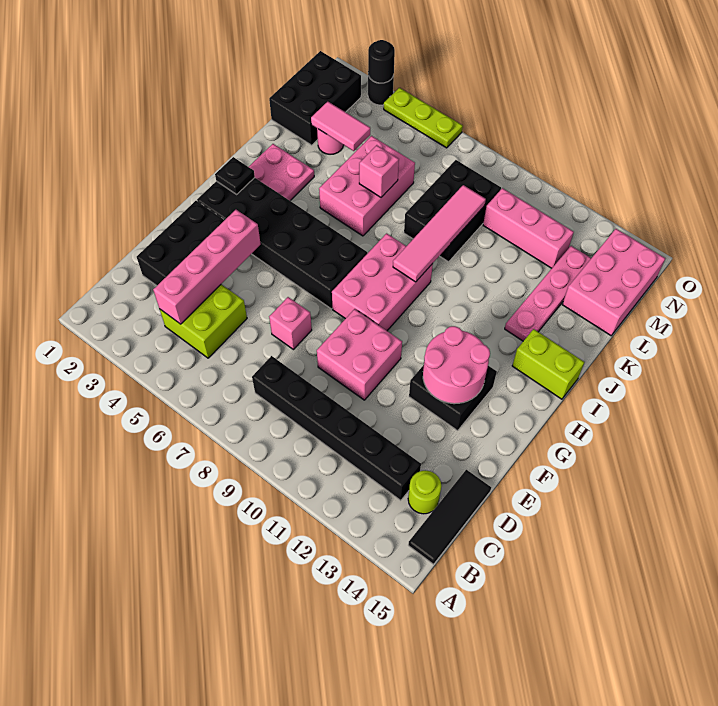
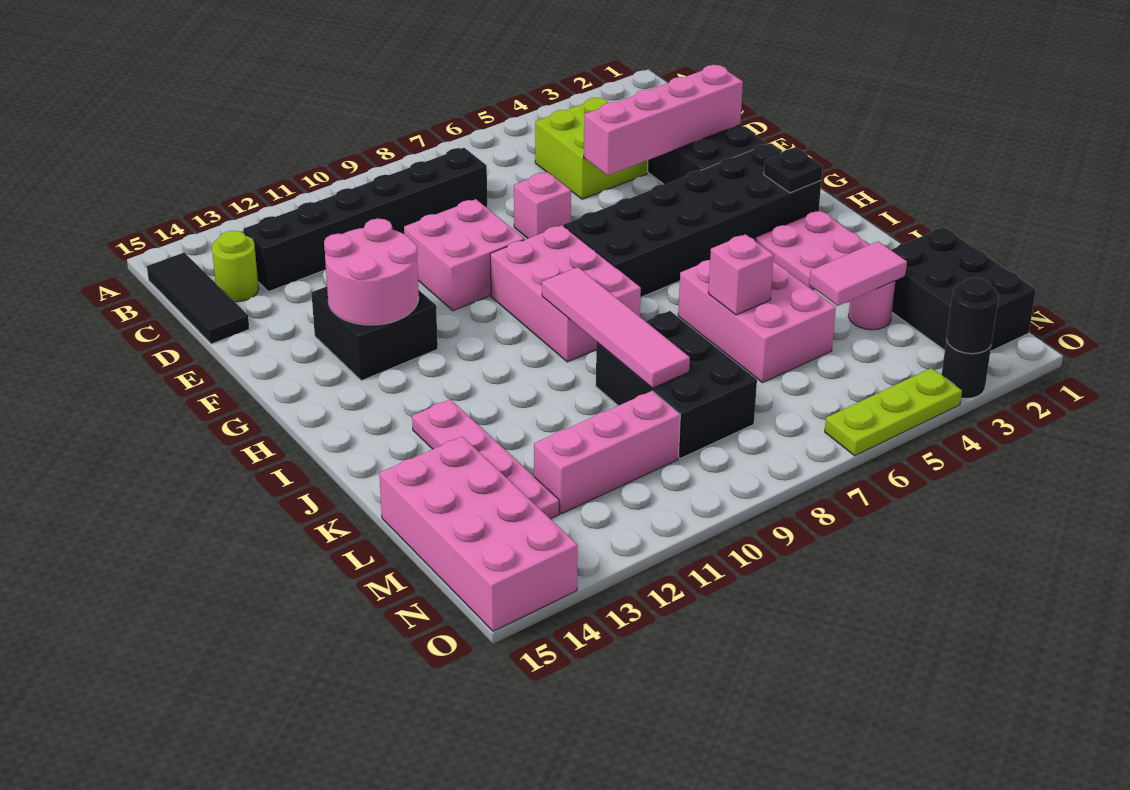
pink brick C4:F4 level 2 -> pink brick E2:E5 level 2
lime brick I14:I15 level 1 -> none
pink brick L14:N15 level 1 -> pink brick L14:O15 level 1

